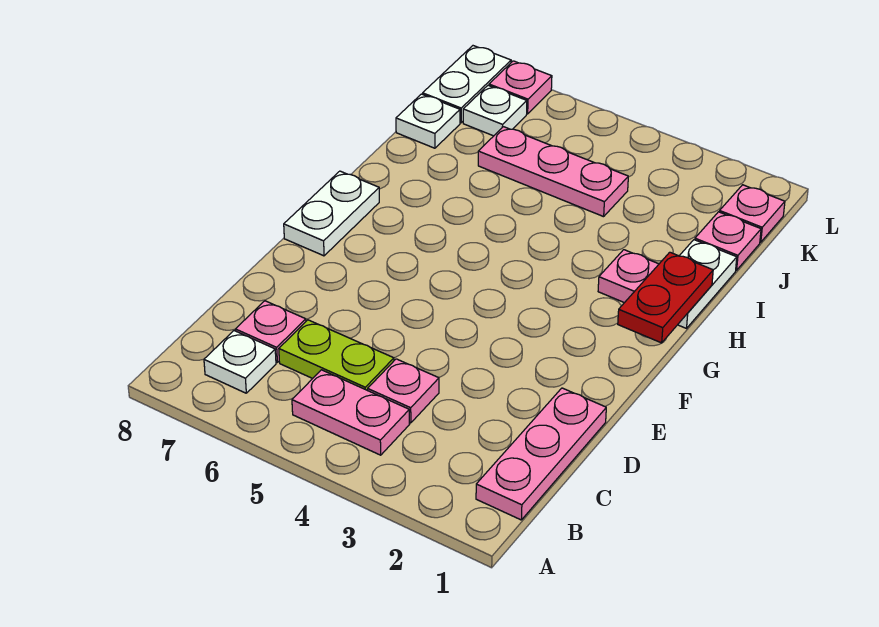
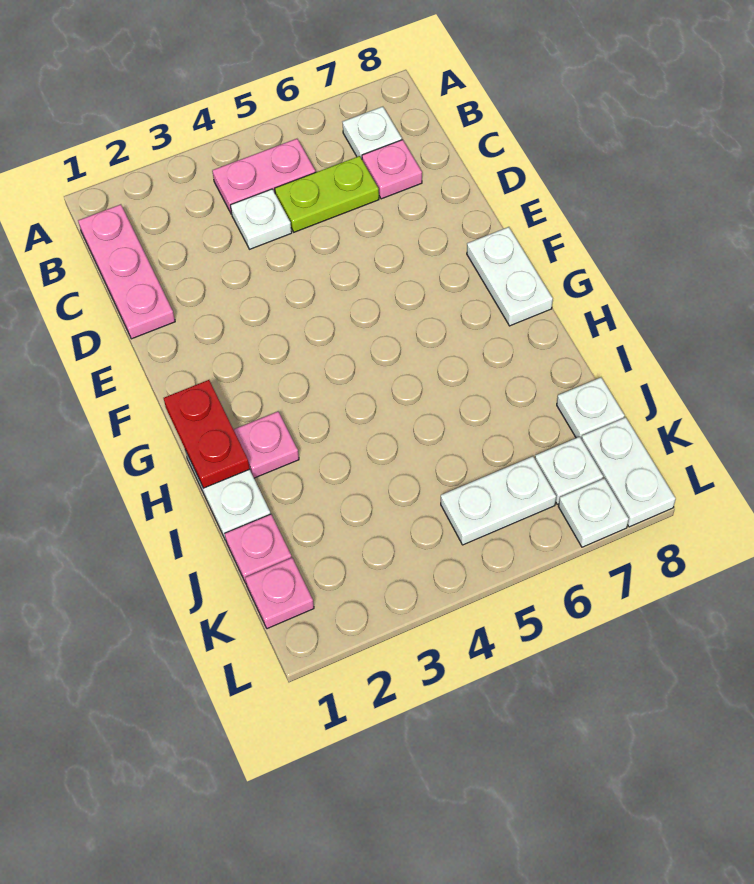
pink plate C4 level 1 -> white plate C4 level 1
pink plate J4:J6 level 1 -> none
none -> white plate K5:K6 level 1
pink plate L7 level 1 -> white plate L7 level 1

